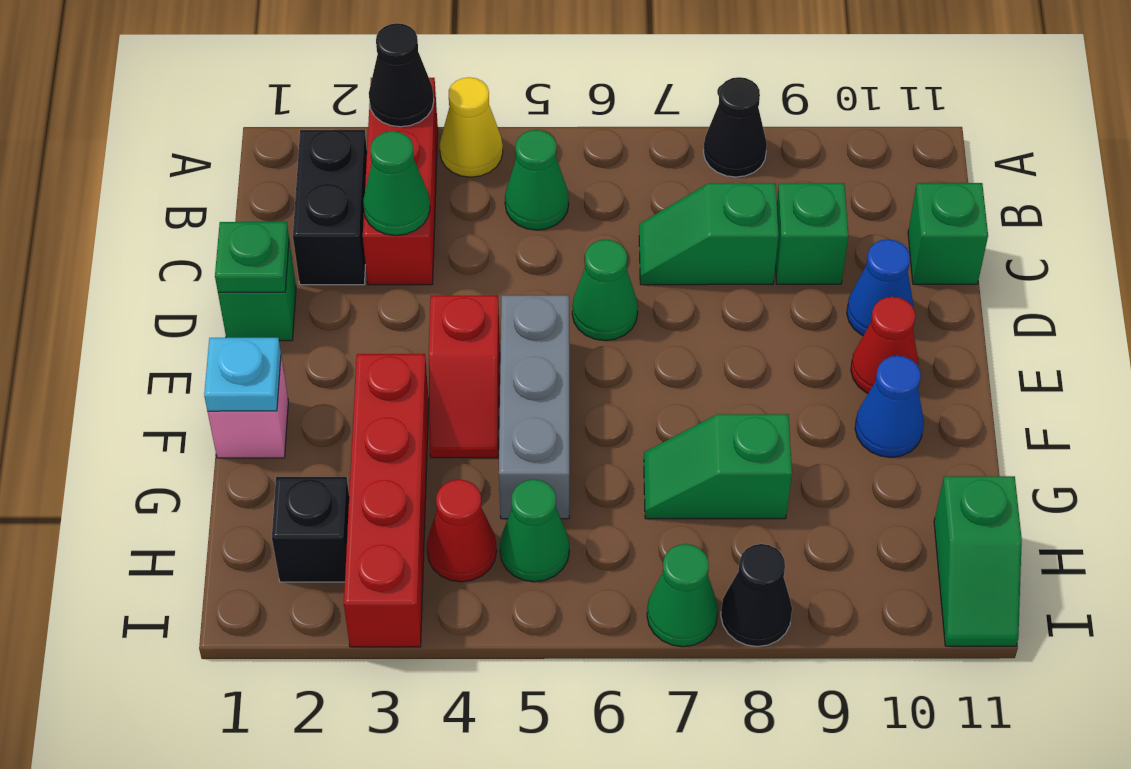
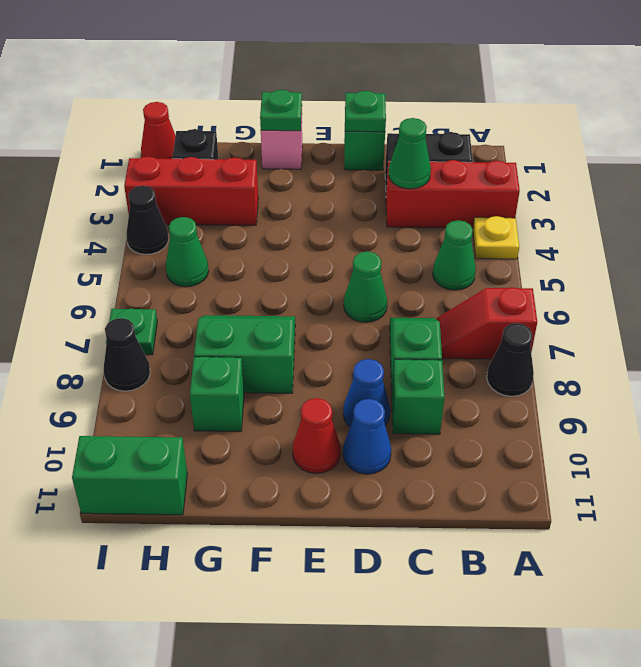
black cone A3 level 2 -> black cone I4 level 1
yellow cone A4 level 1 -> yellow plate A4 level 1
green brick C11 level 1 -> green brick G9 level 1
red slope E4:F4 level 1 top E -> red slope A7:B7 level 1 top A
grey brick E5:G5 level 1 -> none
cyan plate F1 level 2 -> green plate F1 level 2
red brick F3:I3 level 1 -> red brick G3:I3 level 1
blue cone F10 level 1 -> blue cone D9 level 1
green slope G7:G8 level 1 top 8 -> green slope F7:G8 level 1 top 8
red cone H4 level 1 -> red cone I1 level 1
green slope H11:I11 level 1 top H -> green brick H11:I11 level 1
green cone I7 level 1 -> green plate I7 level 1

